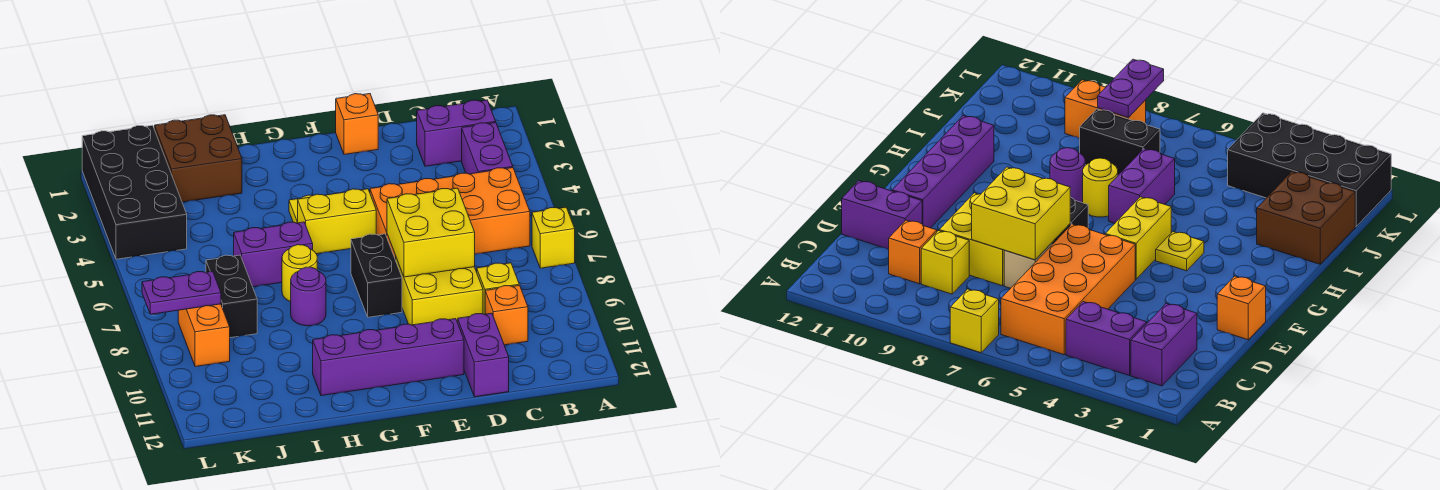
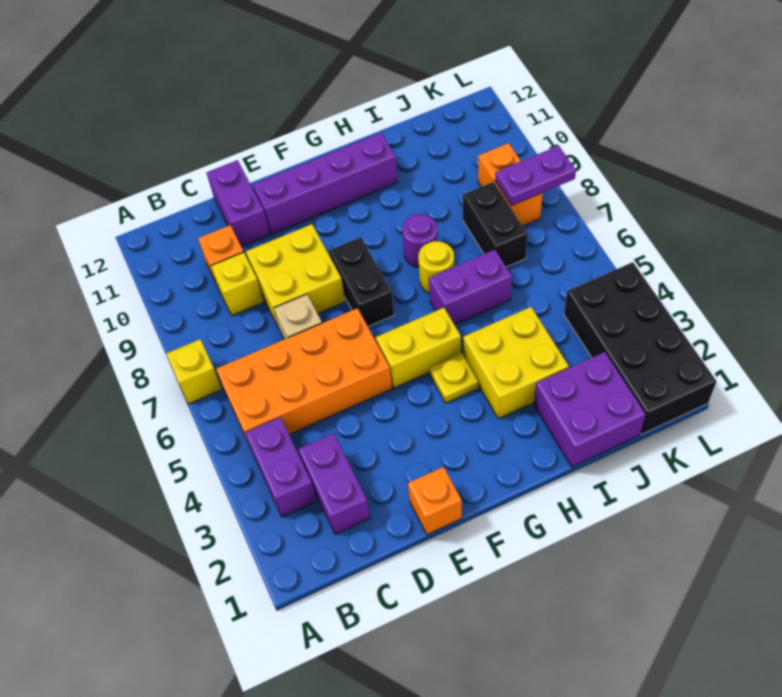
purple brick B2:C2 level 1 -> purple brick C2:C3 level 1
yellow brick D7:E8 level 2 -> yellow brick H3:I4 level 1
brown brick I1:J2 level 1 -> purple brick I1:J2 level 1

